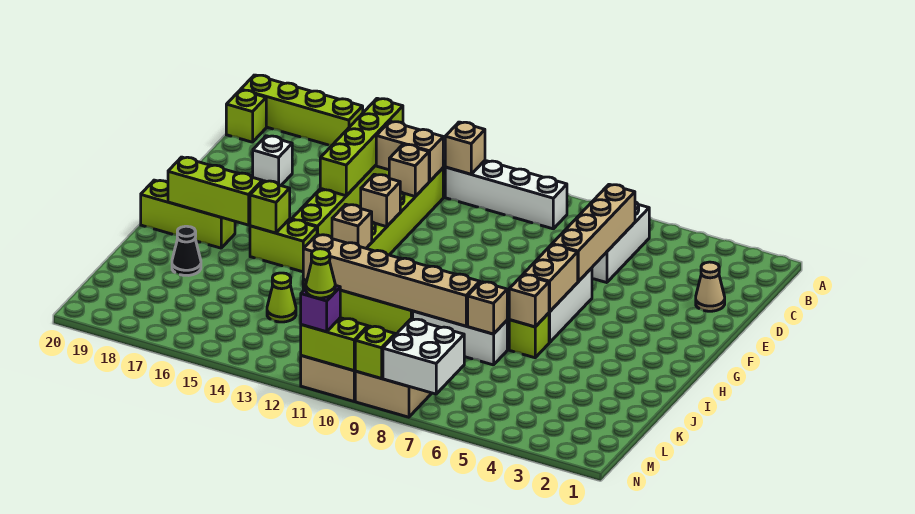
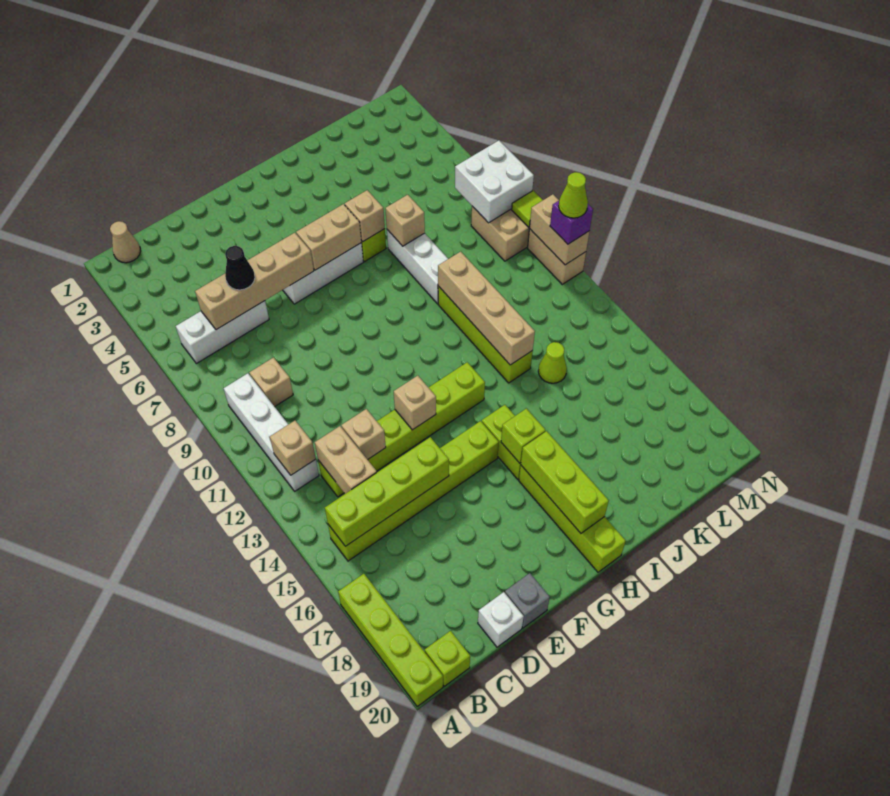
tan cone D2 level 1 -> tan cone B1 level 1
white brick D18 level 1 -> white brick D20 level 1
none -> grey brick E20 level 1
tan brick H13 level 2 -> tan brick C9 level 1
lime brick H18:H20 level 1 -> lime brick H17:H20 level 1
tan brick J8:J13 level 2 -> tan brick J10:J13 level 2
black cone J18 level 1 -> black cone D6 level 3
lime brick N9 level 2 -> lime tile N9 level 2
lime brick N10:N11 level 2 -> tan brick N10:N11 level 2

